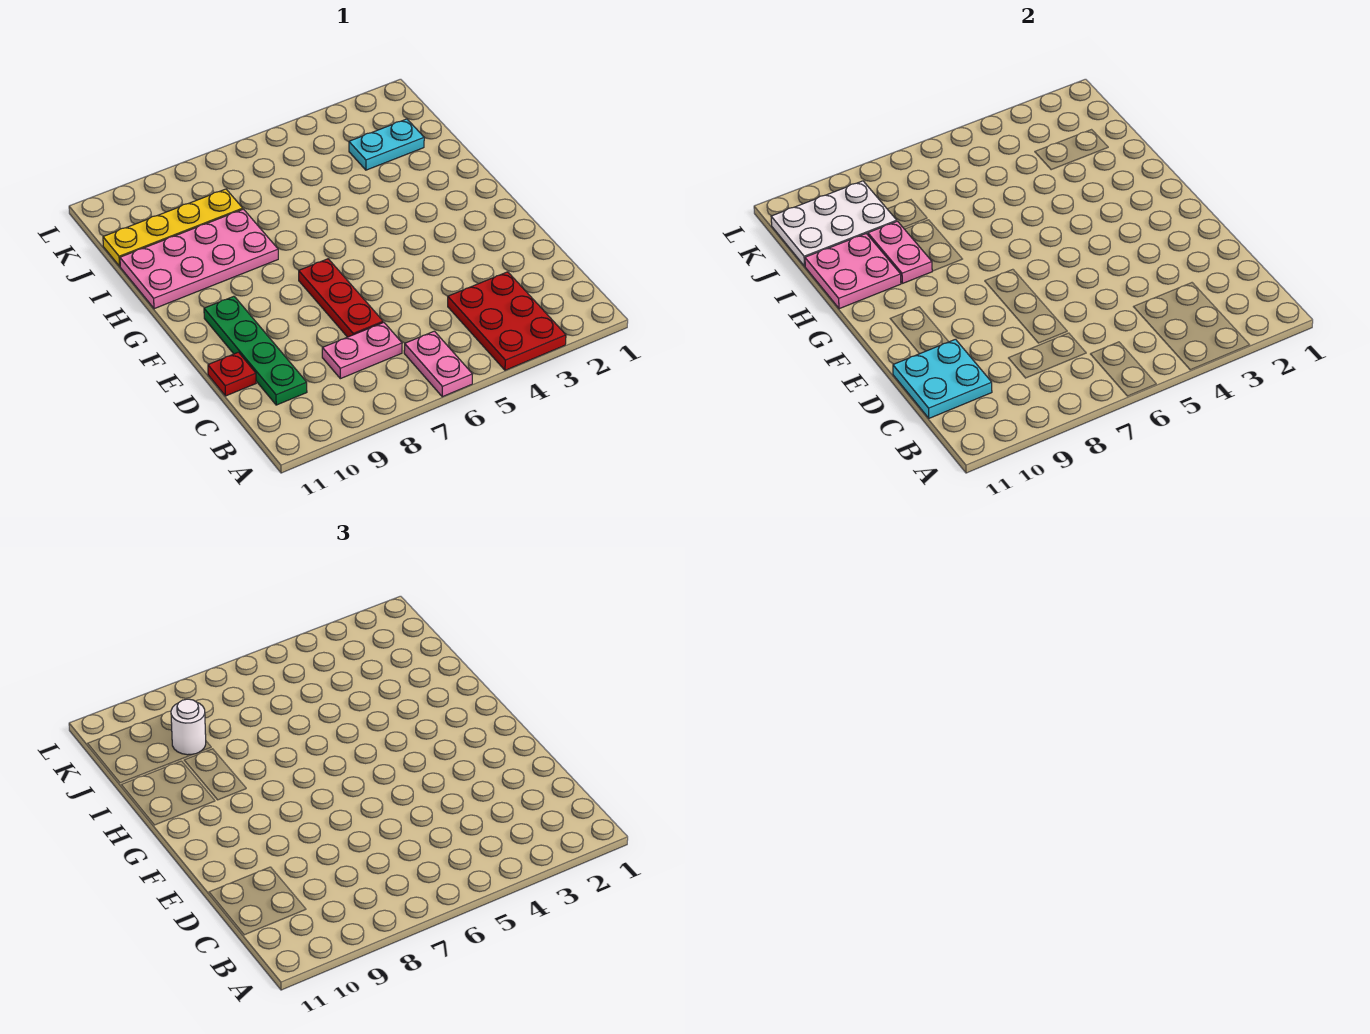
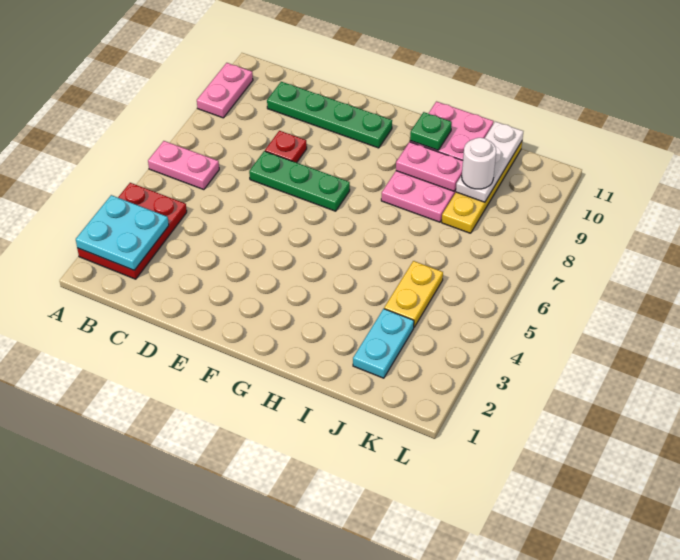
red plate A3:C4 level 1 -> red plate A2:B4 level 1
pink plate C7:C8 level 1 -> pink plate A9:A10 level 1
cyan plate C10:D11 level 2 -> cyan plate A2:B3 level 2
red plate D7:F7 level 1 -> green plate D7:F7 level 1
red plate D11 level 1 -> red plate D8 level 1
none -> green plate H10 level 3
none -> yellow plate J4:J5 level 1
white plate J9:K11 level 2 -> white plate J9:J11 level 2

